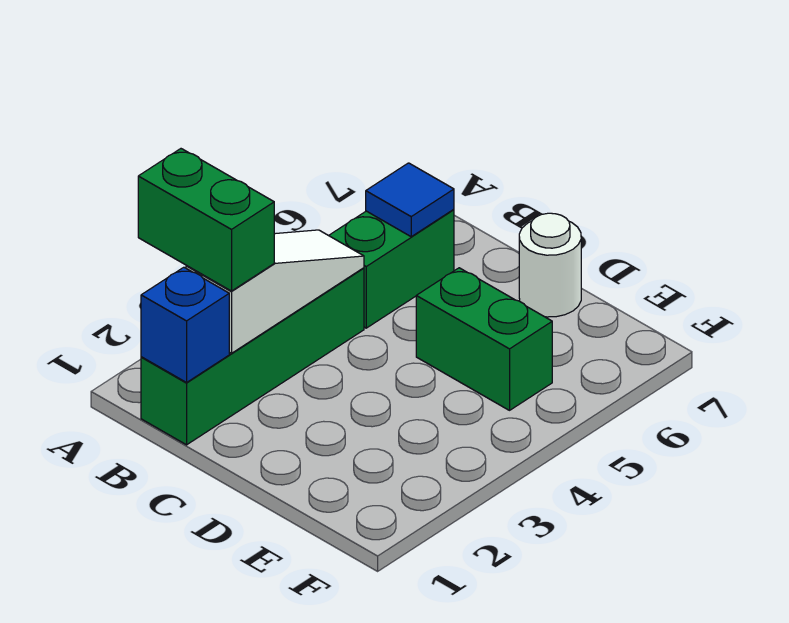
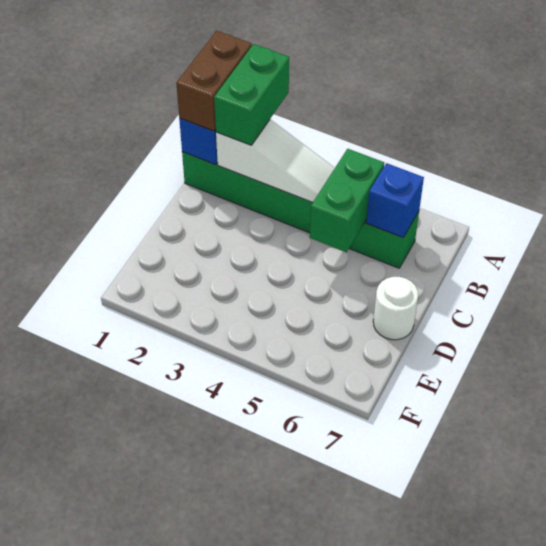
none -> brown brick A1:B1 level 3
blue tile B6 level 2 -> blue brick B6 level 2
green brick D5:E5 level 1 -> green brick B5:C5 level 2

